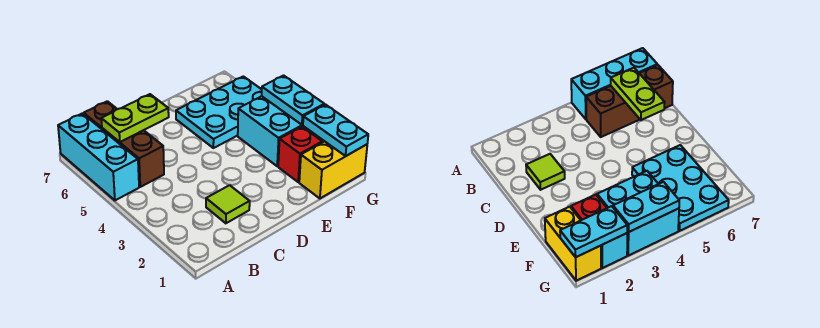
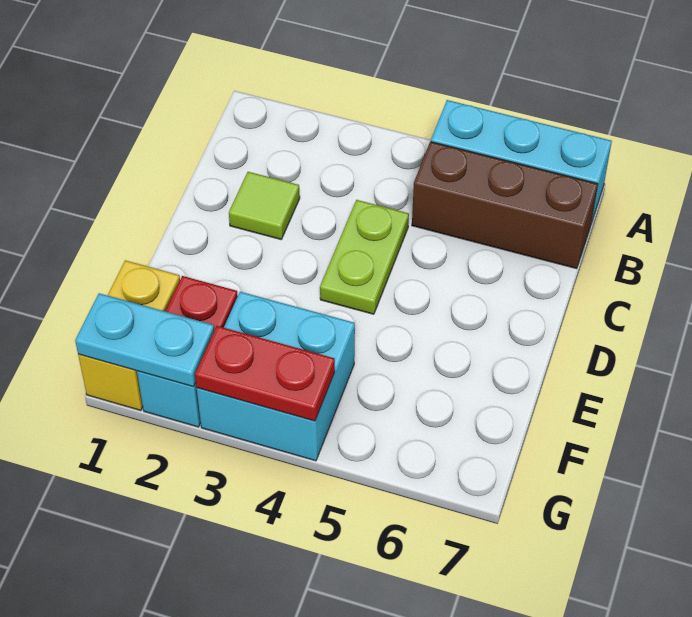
lime plate B6:C6 level 2 -> lime plate C4:D4 level 1
cyan plate E5:G6 level 1 -> none
cyan plate G3:G4 level 2 -> red plate G3:G4 level 2

